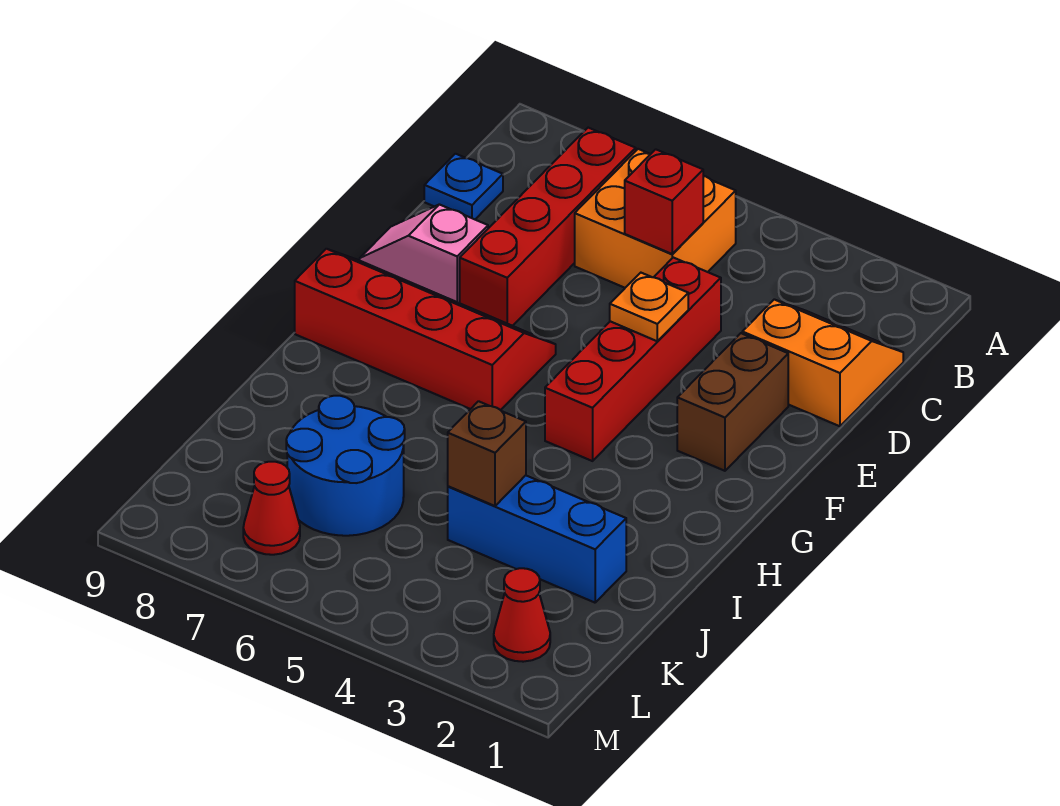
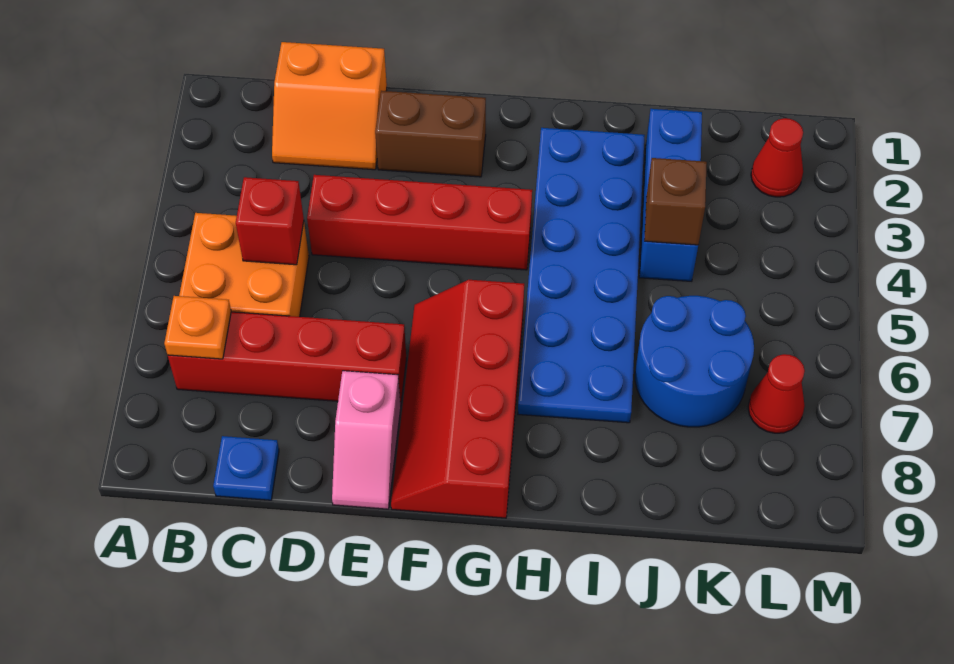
orange slope C1:D2 level 1 top D -> orange slope C1:D2 level 1 top 1
orange plate E4 level 2 -> orange plate B7 level 2
none -> blue plate H2:I7 level 1

